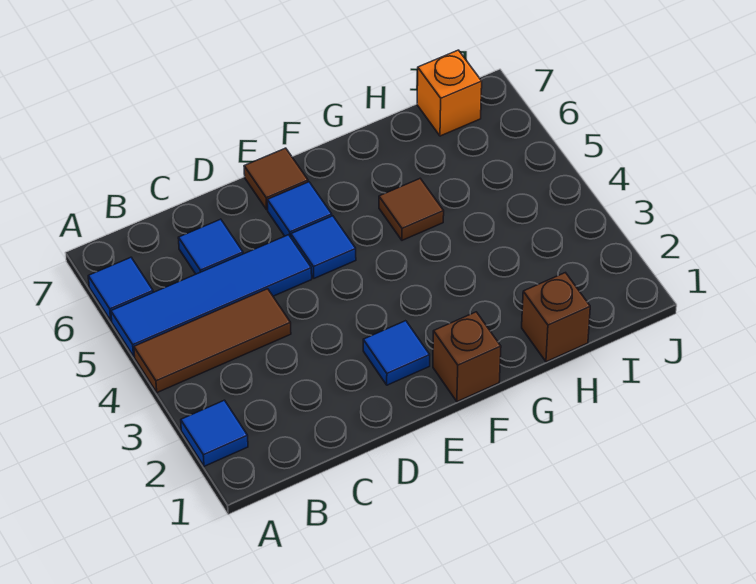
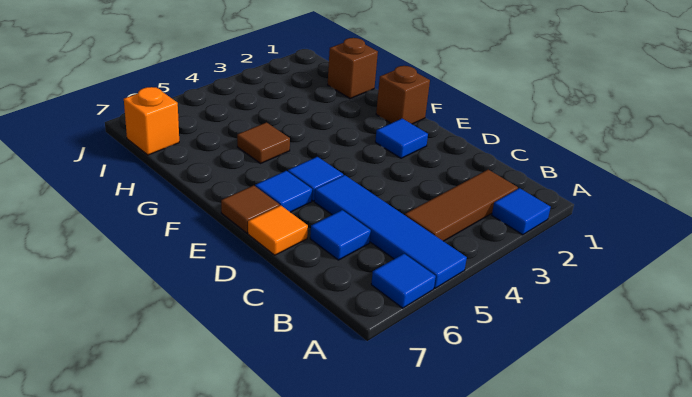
brown tile A4:C4 level 1 -> brown tile B2:B4 level 1
none -> orange tile D7 level 1

